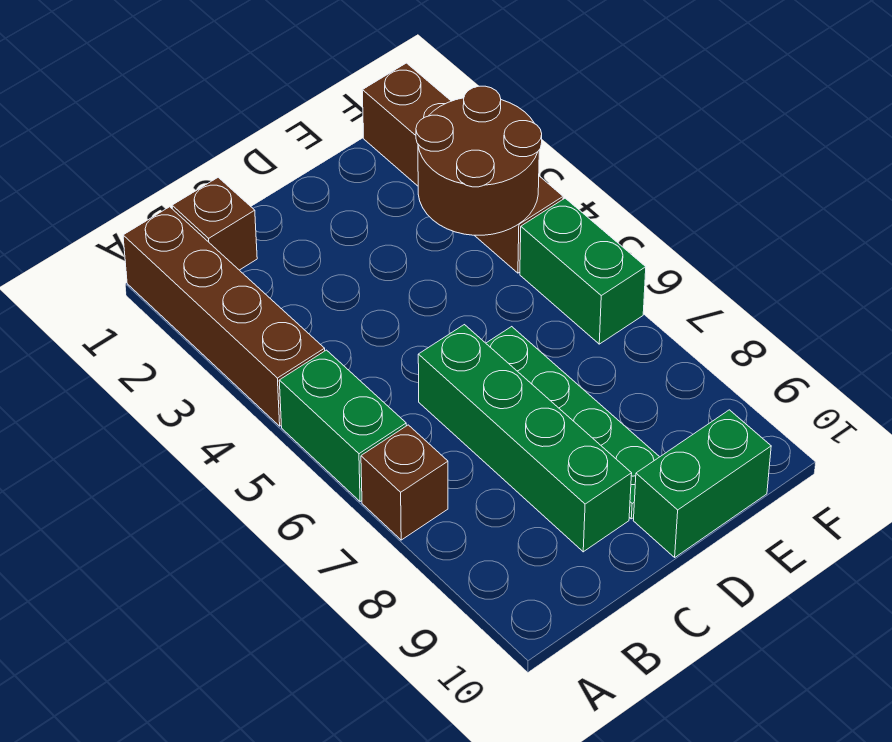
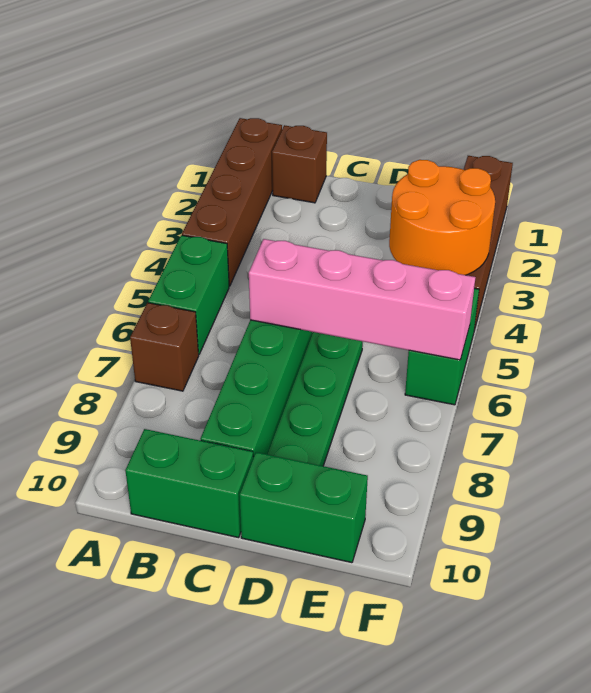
none -> green brick B10:C10 level 1
none -> pink brick C6:F6 level 2
brown round brick E3:F4 level 2 -> orange round brick E3:F4 level 2

